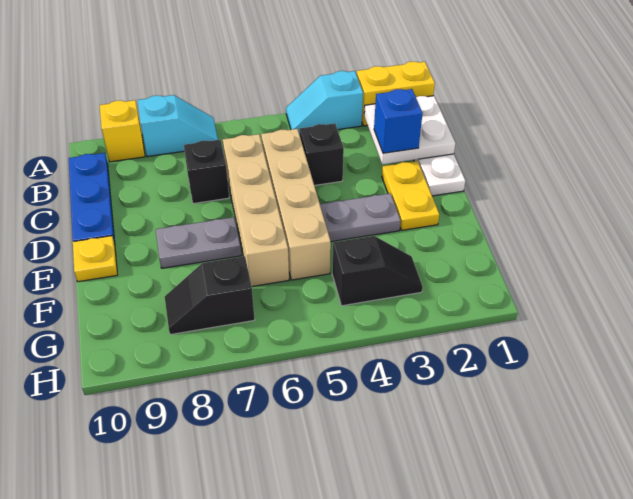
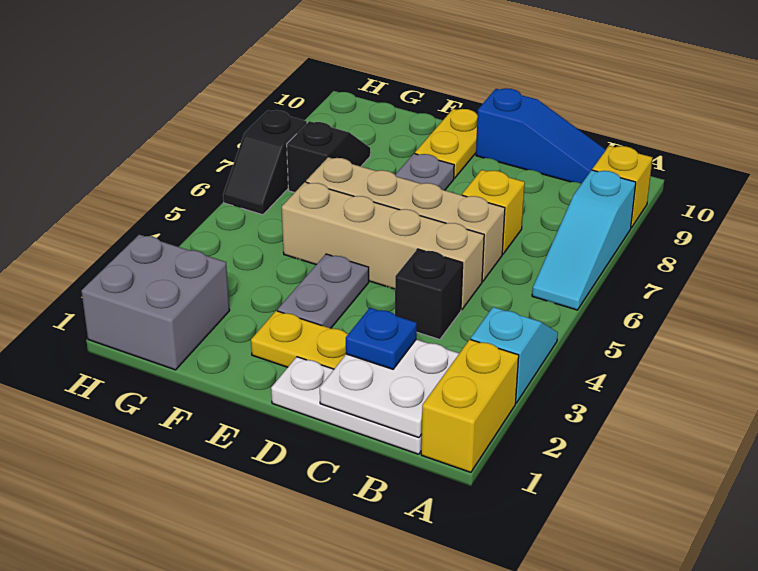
cyan slope A7:A8 level 1 top 8 -> cyan slope A6:A8 level 1 top 8
blue plate B10:D10 level 1 -> blue slope B10:D10 level 1 top D
blue brick C2 level 3 -> blue plate C2 level 3
black brick C7 level 1 -> yellow brick C7 level 1
yellow plate E10 level 1 -> yellow plate E9:E10 level 1
none -> grey brick G1:H2 level 1
black slope G3:G4 level 1 top 4 -> black slope H6:H7 level 1 top 7

